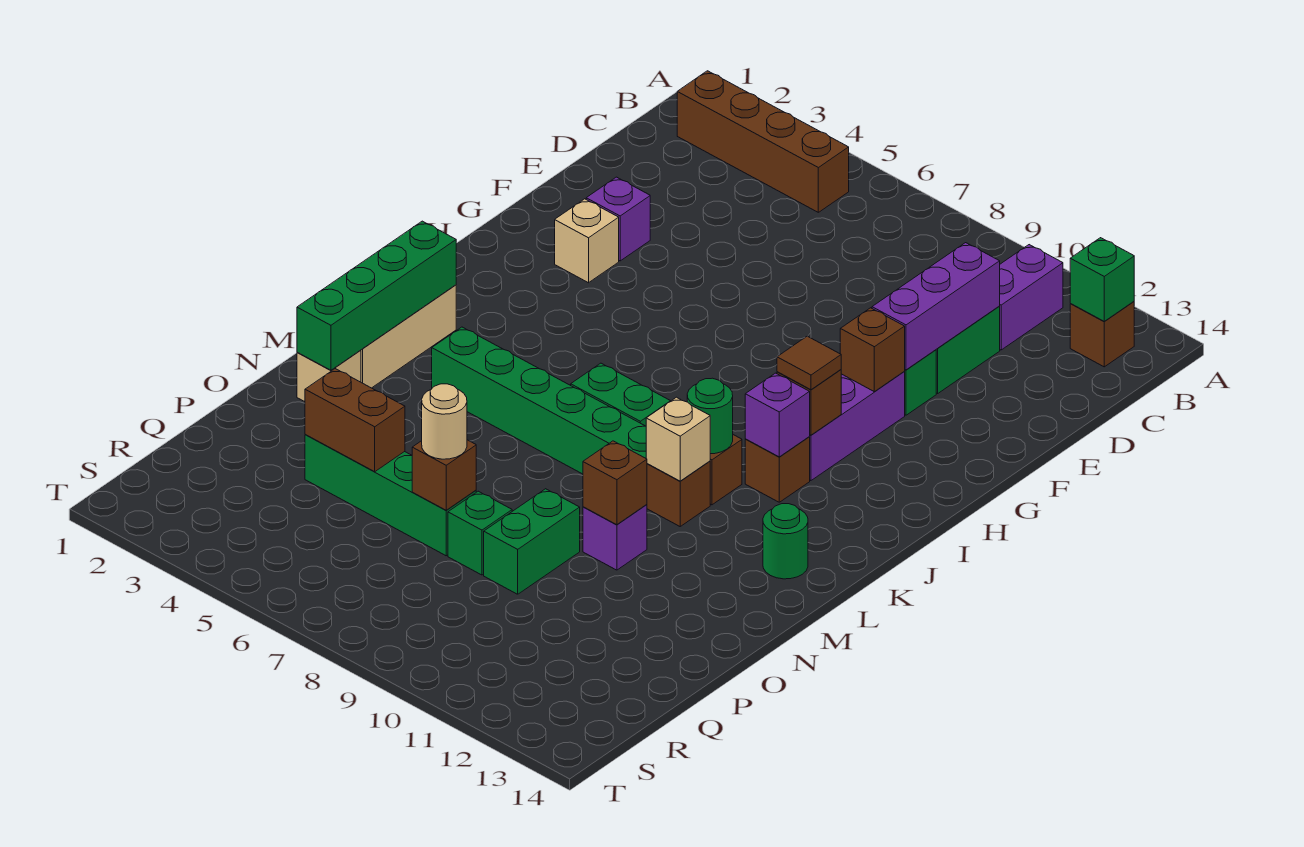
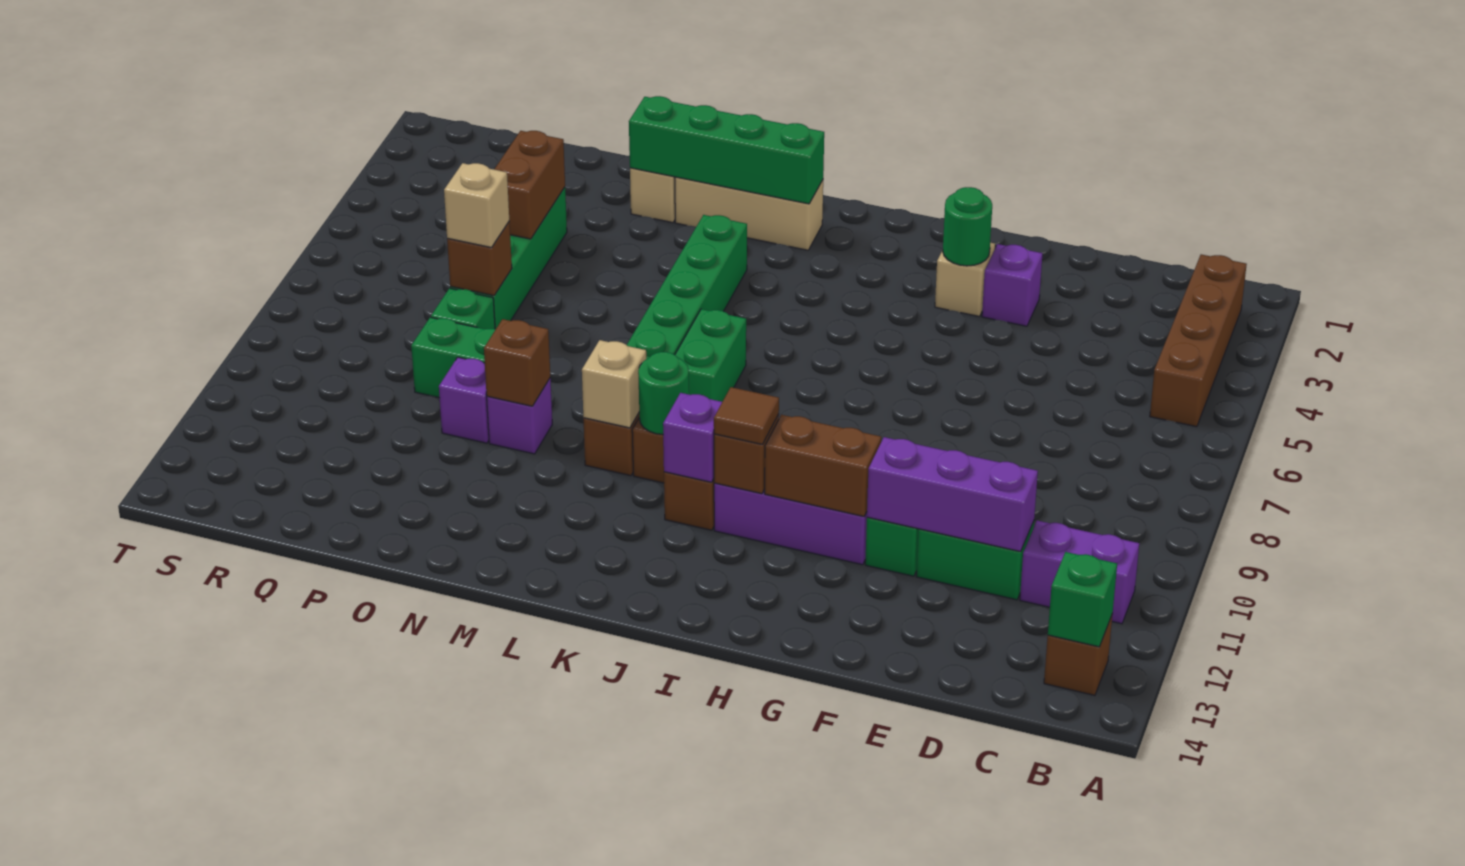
brown brick G11 level 2 -> brown brick G11:H11 level 2
green round brick L13 level 1 -> green round brick G3 level 2
none -> purple brick O10 level 1
tan round brick P7 level 3 -> tan brick P7 level 3

